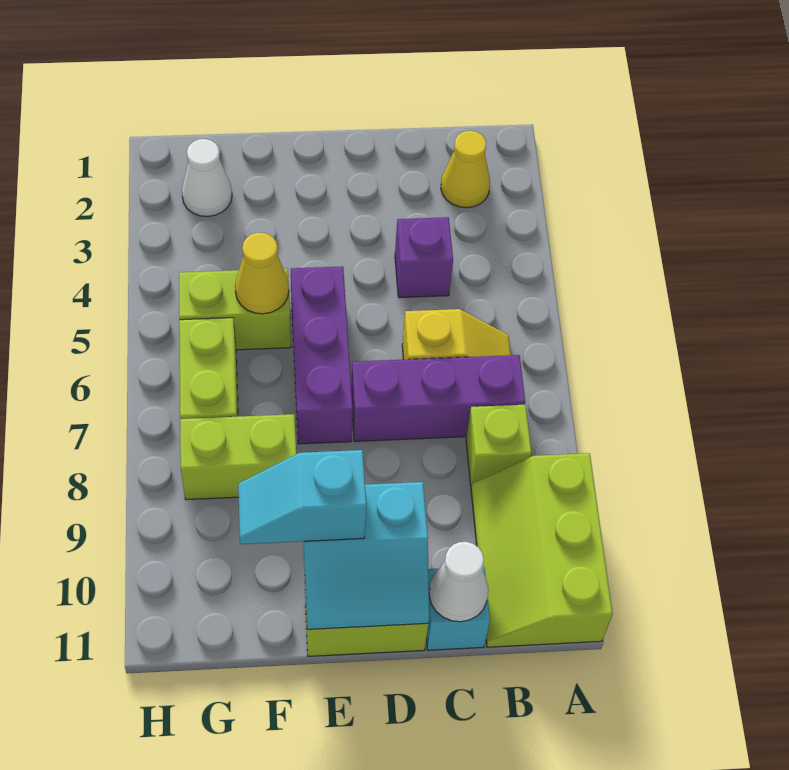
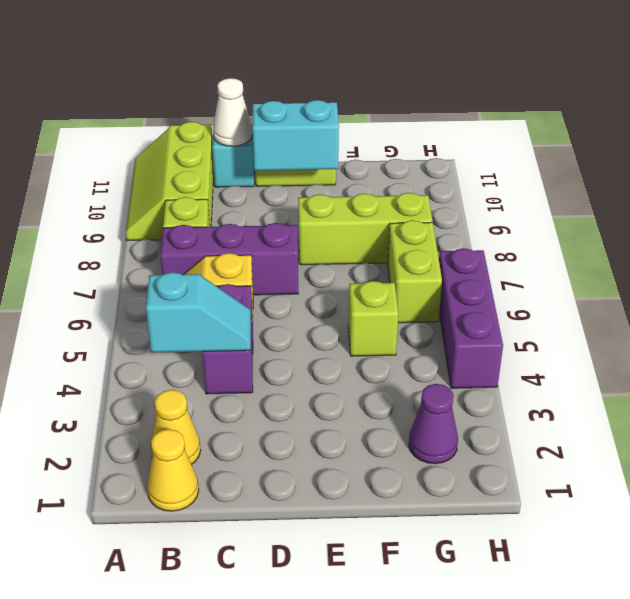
lime slope A9:B11 level 1 top A -> lime slope A9:B11 level 1 top B
purple brick C4 level 1 -> purple brick C4:C5 level 1
purple brick E5:E7 level 1 -> purple brick H4:H6 level 1
cyan slope E10:F10 level 3 top E -> cyan slope B4:C4 level 2 top B
lime brick F5:G5 level 1 -> lime brick F5 level 1
yellow cone F5 level 2 -> yellow cone B1 level 1
lime brick F8:G8 level 1 -> lime brick E8:G8 level 1
white cone G2 level 1 -> purple cone G2 level 1

